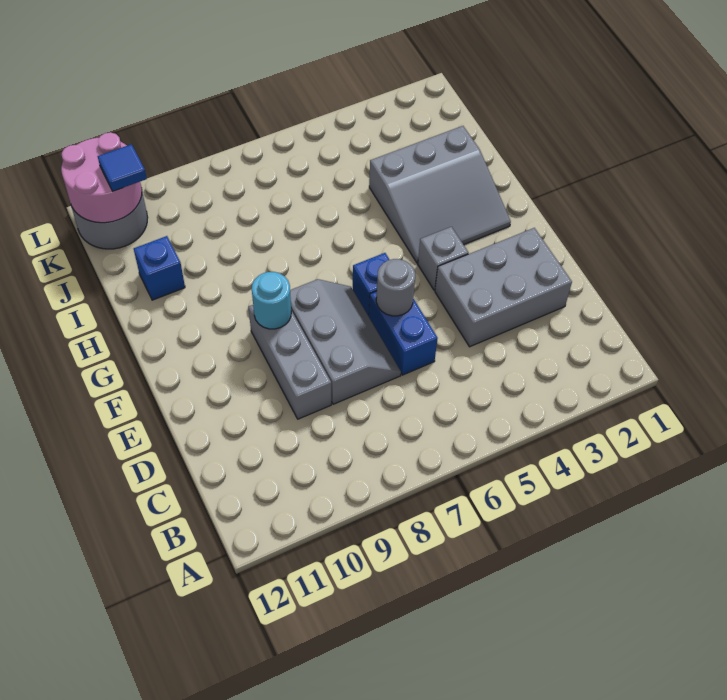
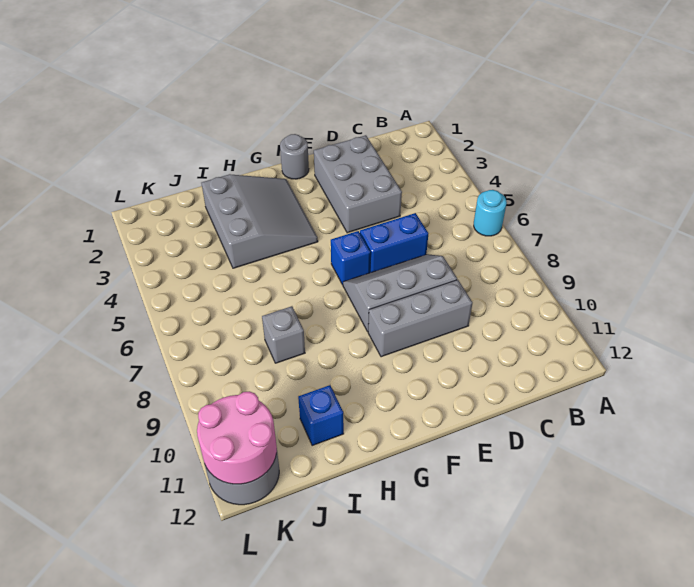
grey round brick E6 level 2 -> grey round brick F1 level 1
grey brick F4 level 1 -> grey brick I8 level 1
cyan round brick F9 level 2 -> cyan round brick A6 level 1
blue tile K11 level 3 -> none

